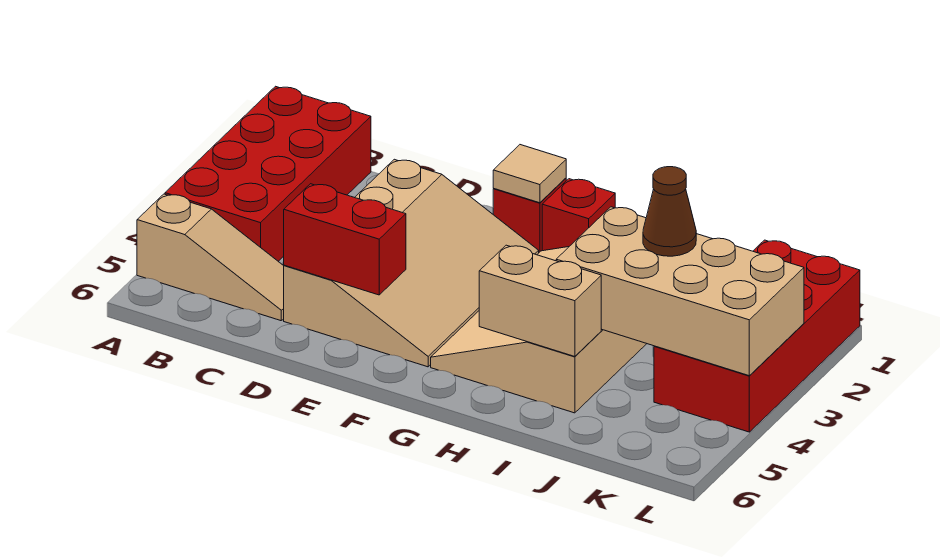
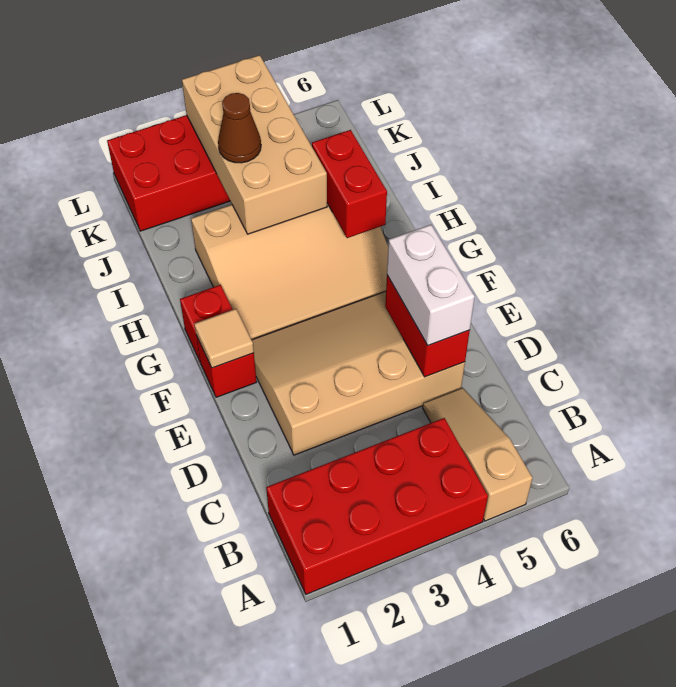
none -> white brick D5:E5 level 3
tan brick H5:I5 level 2 -> red brick H5:I5 level 2

